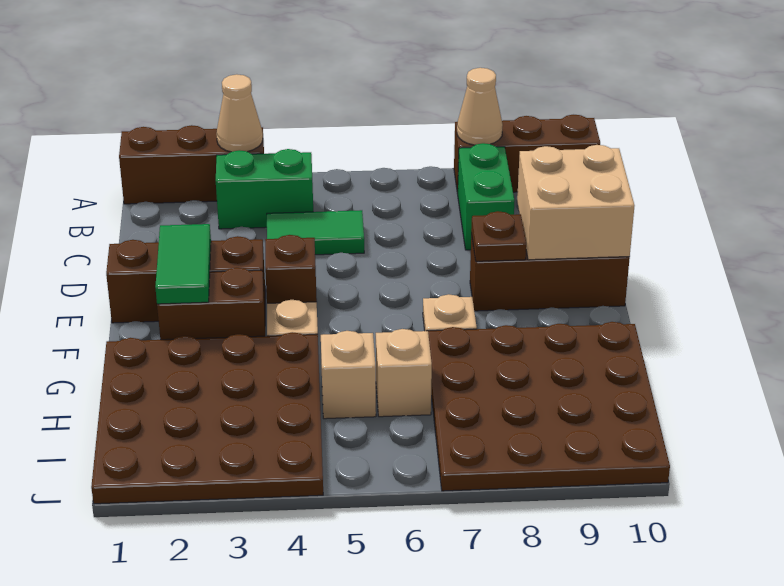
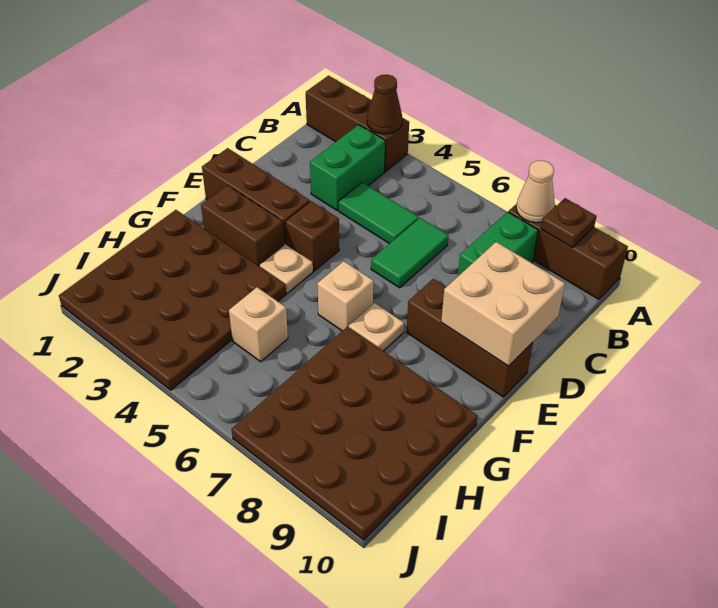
tan cone A3 level 2 -> brown cone A3 level 2
green brick B3:B4 level 1 -> green brick B3:C3 level 1
green tile E2:F2 level 2 -> green tile C6:D6 level 1
brown plate E8 level 2 -> brown plate A9 level 2
tan brick H6 level 1 -> tan brick F6 level 1

